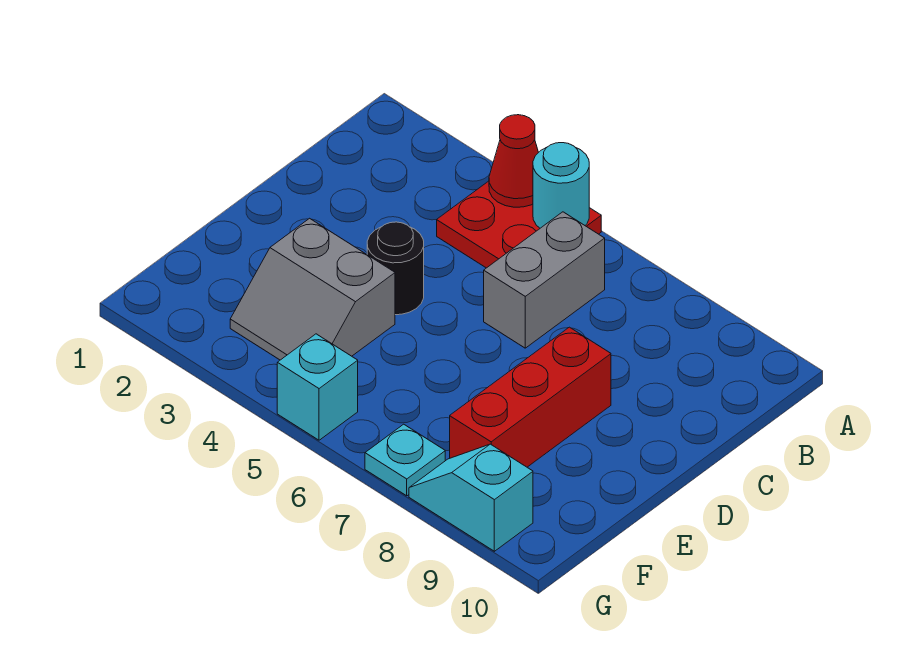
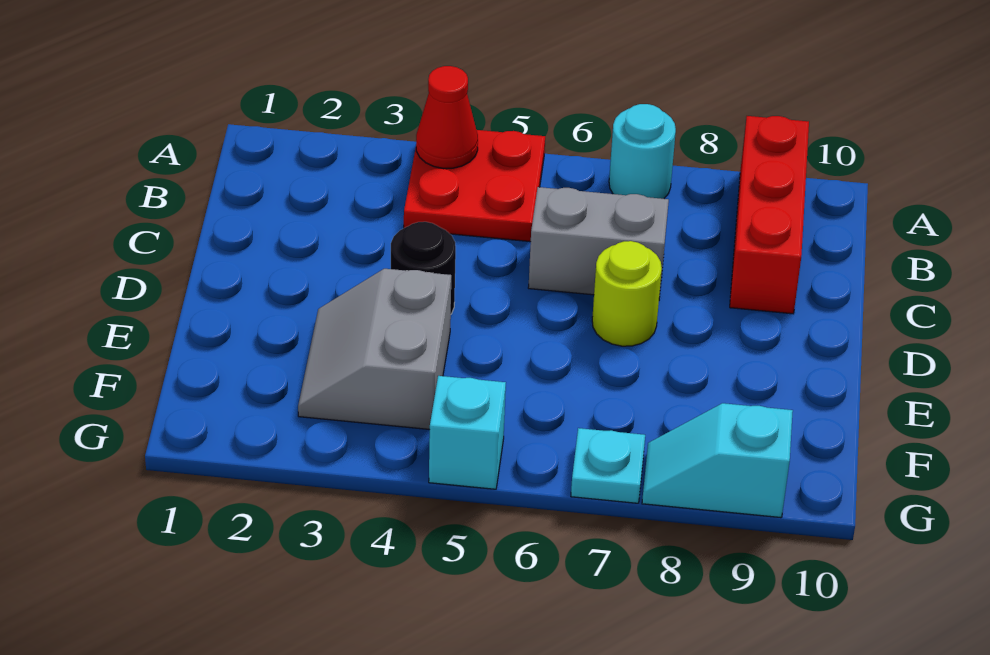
cyan round brick A5 level 2 -> cyan round brick A7 level 1
grey brick B6:C6 level 1 -> grey brick C6:C7 level 1
none -> lime round brick D7 level 1
red brick D8:F8 level 1 -> red brick A9:C9 level 1
grey slope E3:F4 level 1 top E -> grey slope E3:F4 level 1 top 4

